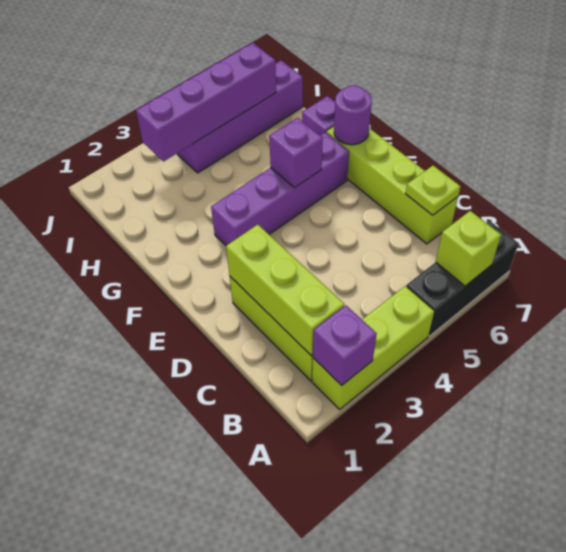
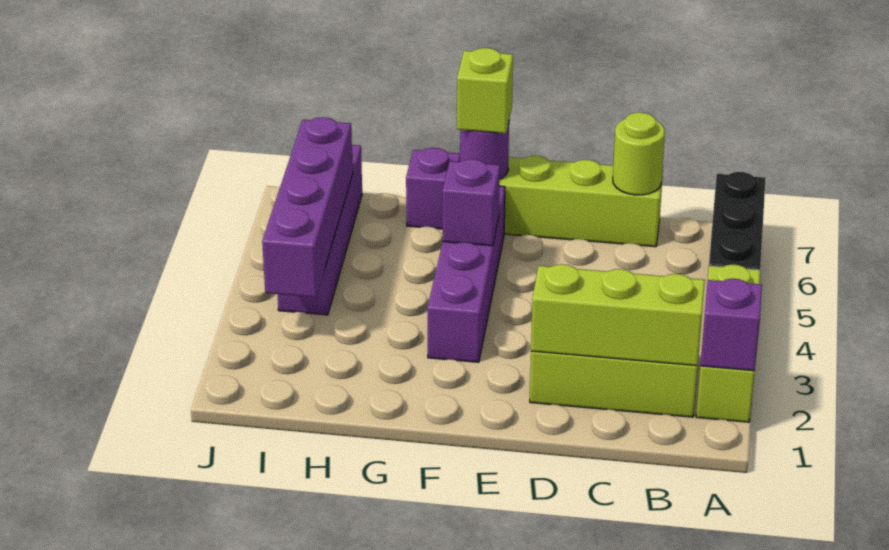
lime brick A6 level 2 -> lime brick F7 level 3
lime plate C7 level 2 -> lime round brick C7 level 2

